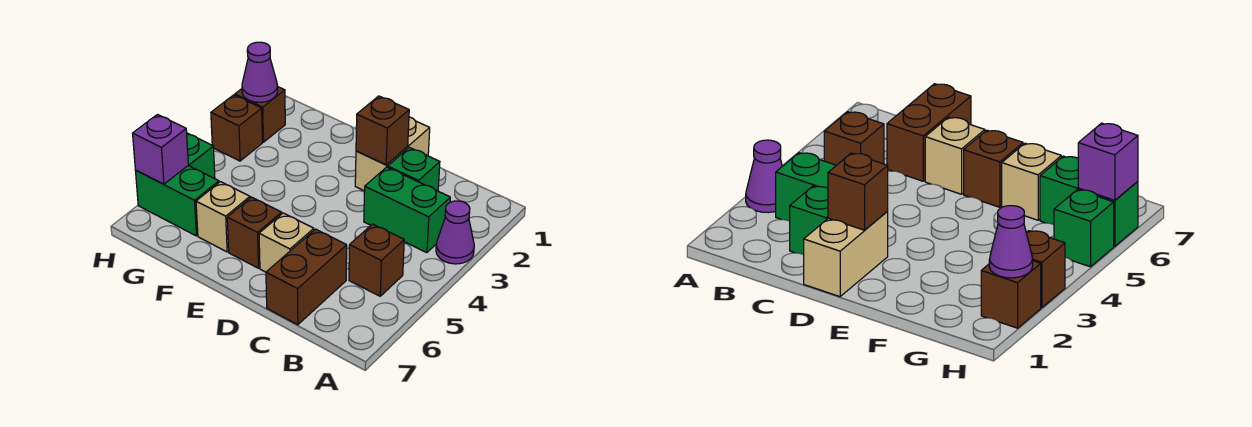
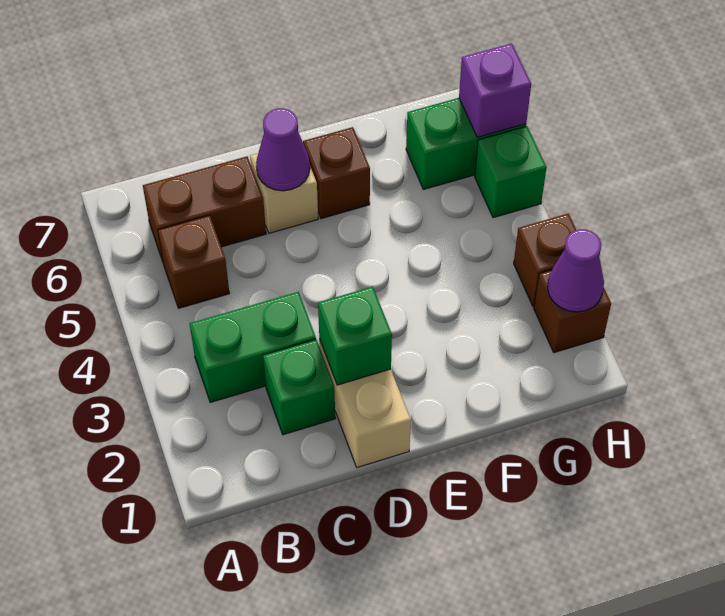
purple cone A3 level 1 -> purple cone D6 level 2
brown brick C6:C7 level 1 -> brown brick B6:C6 level 1
brown brick D2 level 2 -> green brick D2 level 2
tan brick F6 level 1 -> none

